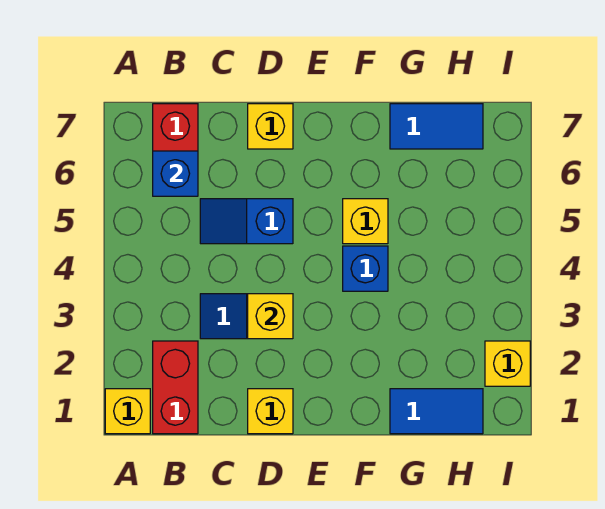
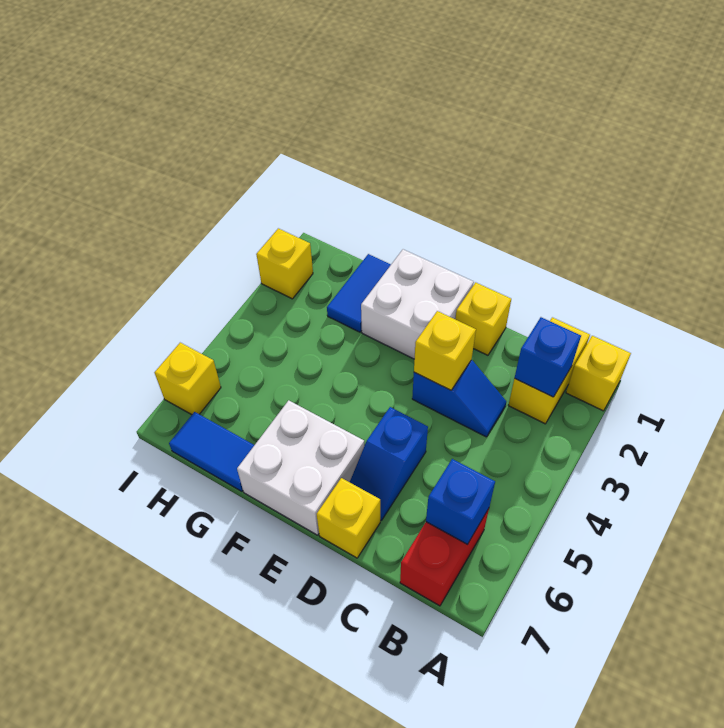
red brick B1:B2 level 1 -> yellow brick B1:B2 level 1
blue slope C5:D5 level 1 top D -> blue slope D5:D6 level 1 top 5
none -> white brick E1:F2 level 1
none -> white brick E6:F7 level 1
blue brick F4 level 1 -> blue brick B2 level 2
yellow brick F5 level 1 -> yellow brick I6 level 1
blue tile G1:H1 level 1 -> blue tile G1:G2 level 1

